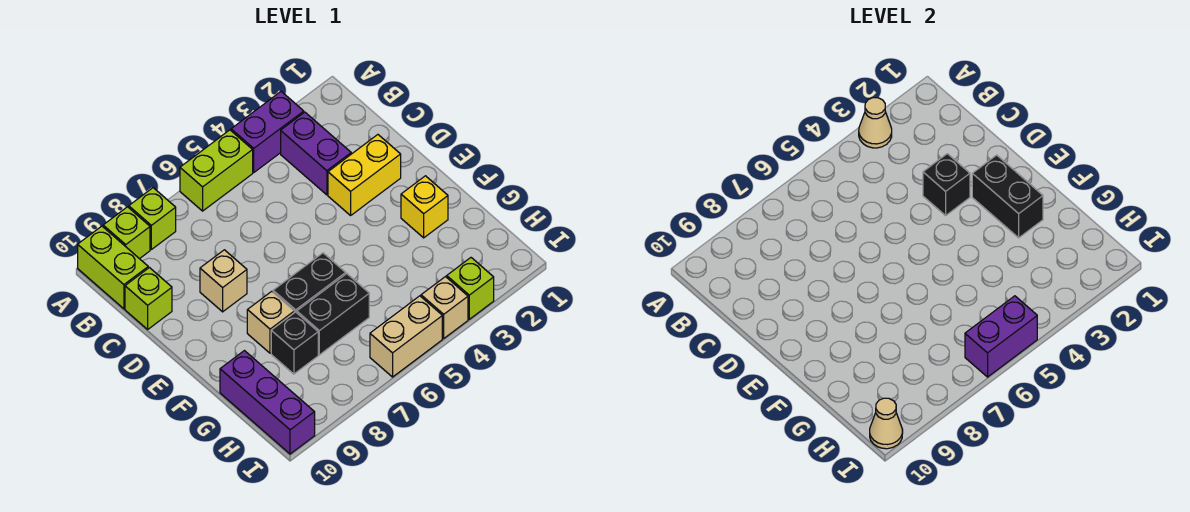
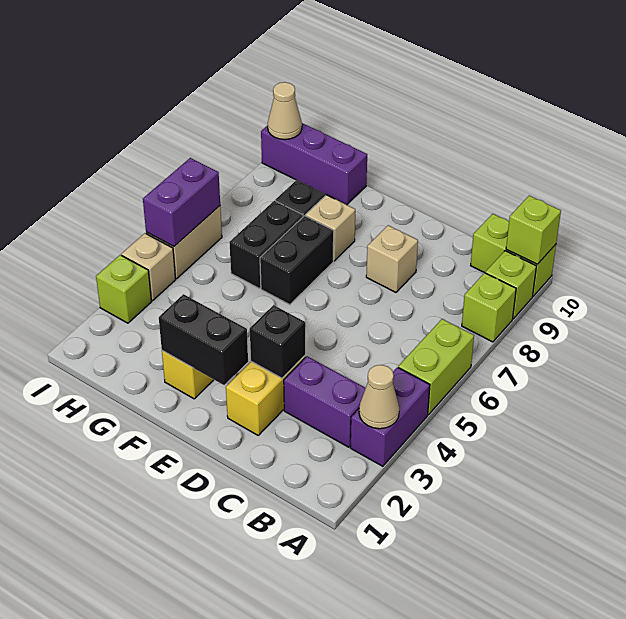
lime brick C10 level 1 -> lime brick A10 level 2

